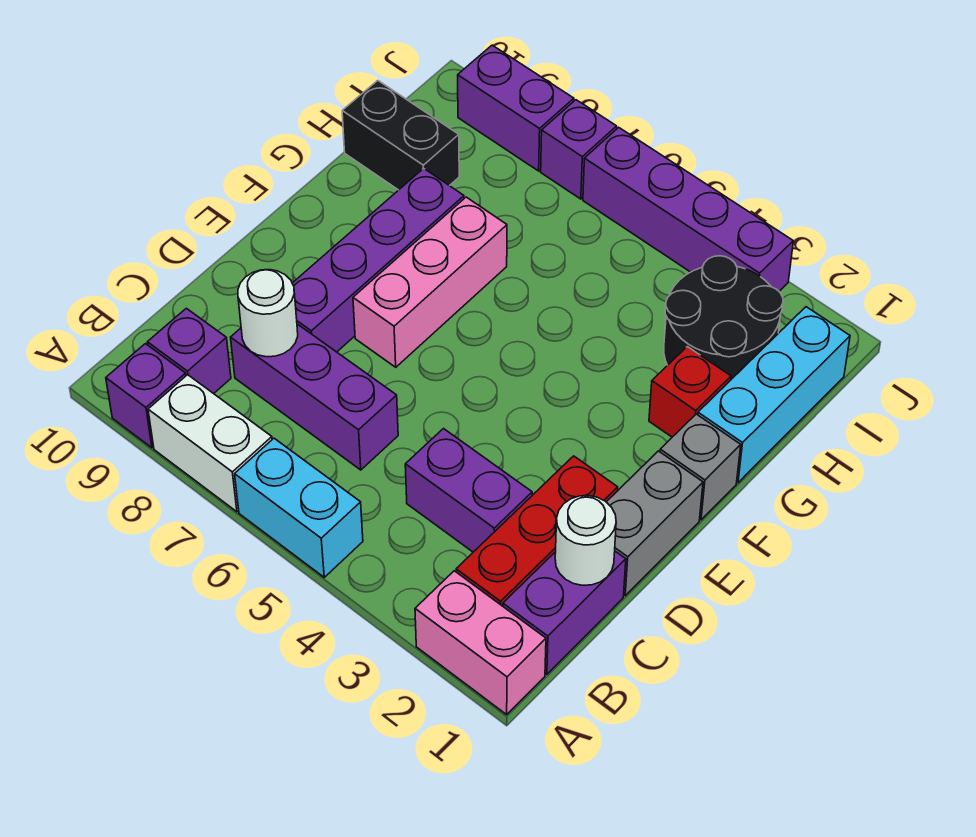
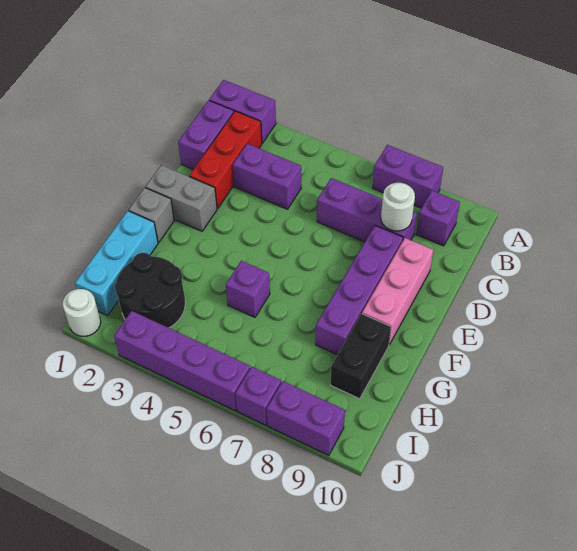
pink brick A1:A2 level 1 -> purple brick A1:A2 level 1
cyan brick A5:A6 level 1 -> none
white brick A7:A8 level 1 -> purple brick A7:A8 level 1
purple brick A9 level 1 -> purple brick G5 level 1
white round brick C1 level 2 -> white round brick J1 level 1
grey brick D1:E1 level 1 -> grey brick E1:E2 level 1
pink brick E7:G7 level 1 -> pink brick D9:F9 level 1
red brick G2 level 1 -> none
black brick H9:H10 level 1 -> black brick G9:H9 level 1

